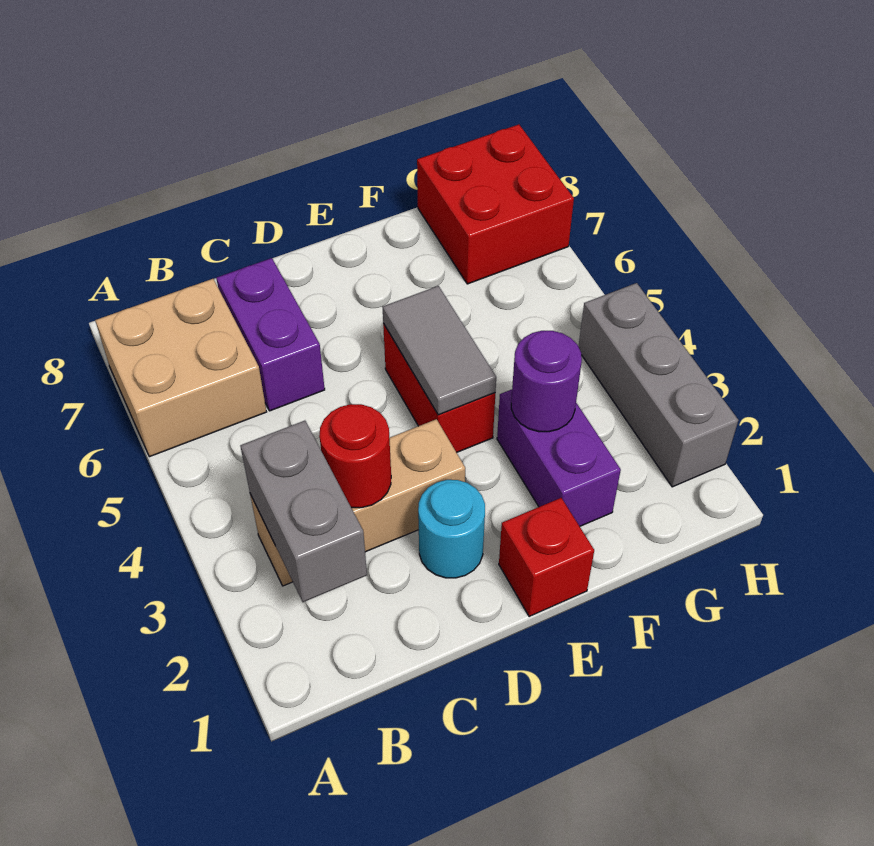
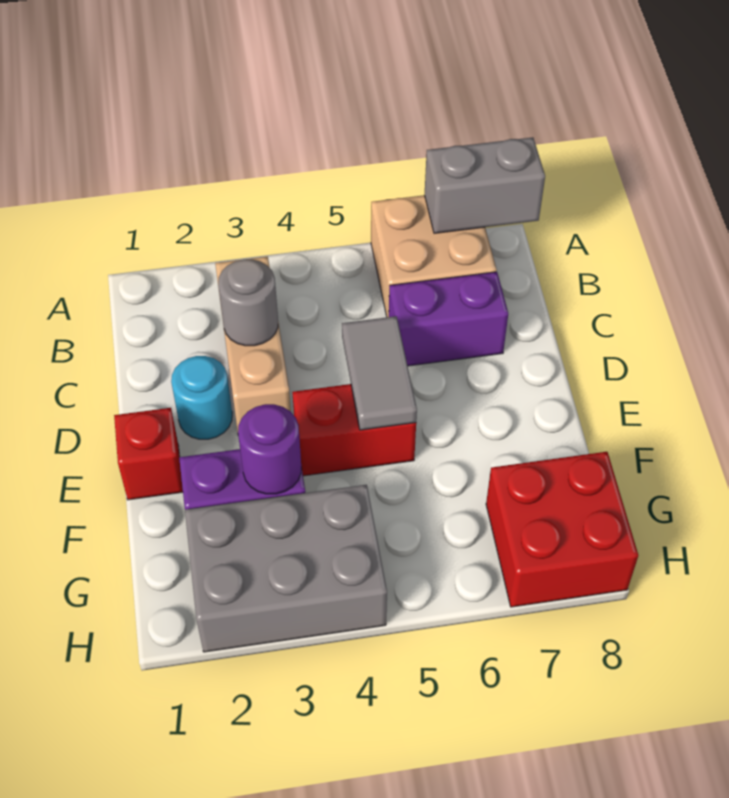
grey brick B2:B3 level 2 -> grey brick A7:A8 level 2
red round brick C3 level 2 -> grey round brick C3 level 2
grey tile E4:E5 level 2 -> grey tile D5:E5 level 2
grey brick H2:H4 level 1 -> grey brick G2:H4 level 1

